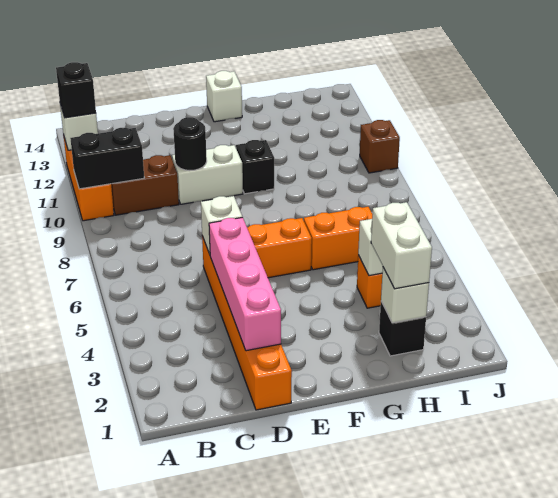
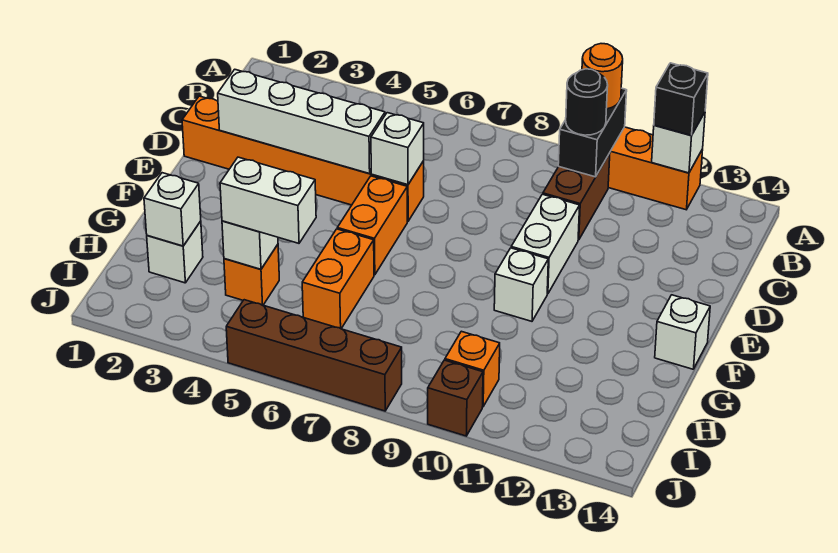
none -> orange round brick A10 level 3
pink brick D2:D5 level 2 -> white brick D2:D5 level 2
black round brick D10 level 2 -> black round brick B10 level 3
black brick F10 level 1 -> white brick F10 level 1
black brick H2 level 1 -> white brick H2 level 1
white brick H2:H3 level 3 -> white brick H4:H5 level 3
none -> orange brick I10 level 1
none -> brown brick J5:J8 level 1

